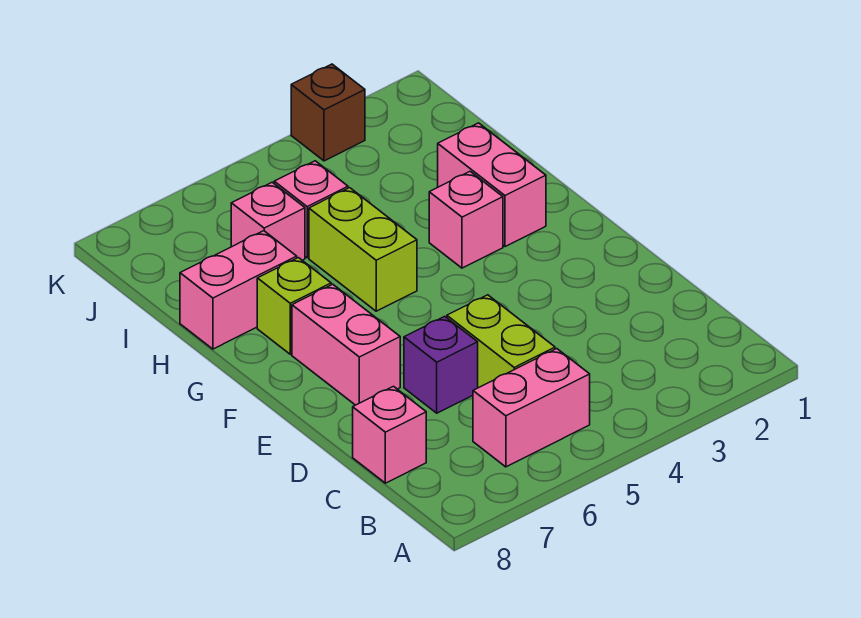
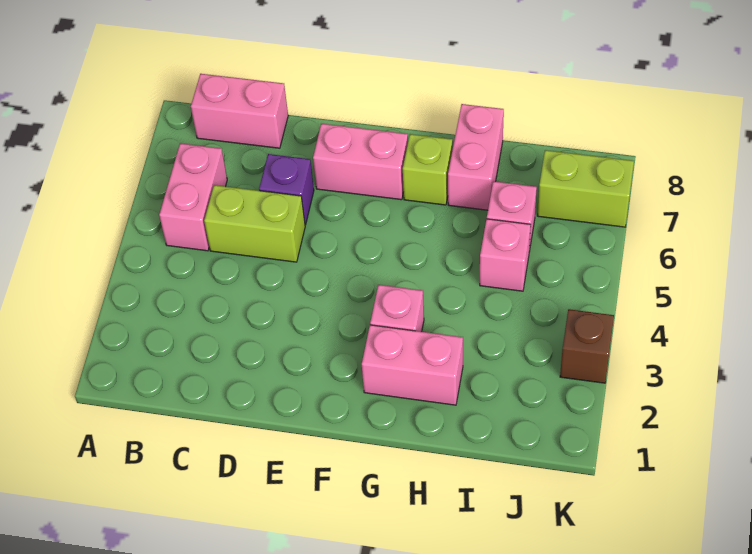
pink brick C8 level 1 -> pink brick B8:C8 level 1
lime brick G5:H5 level 1 -> lime brick J7:K7 level 1

